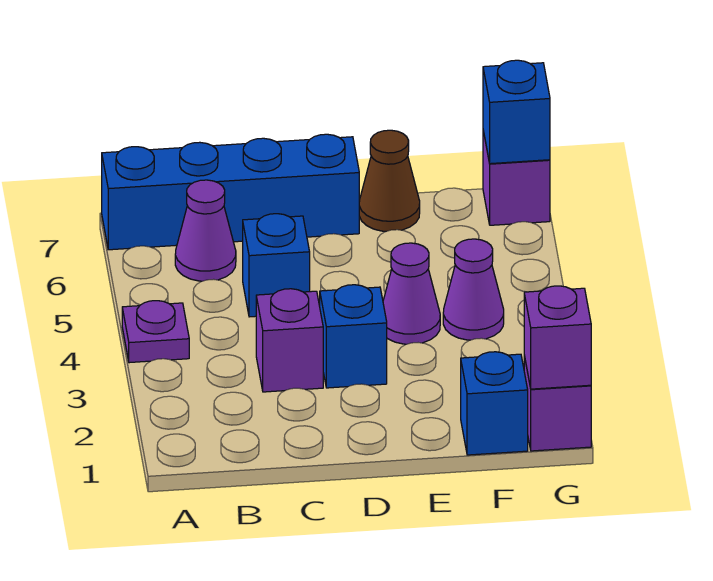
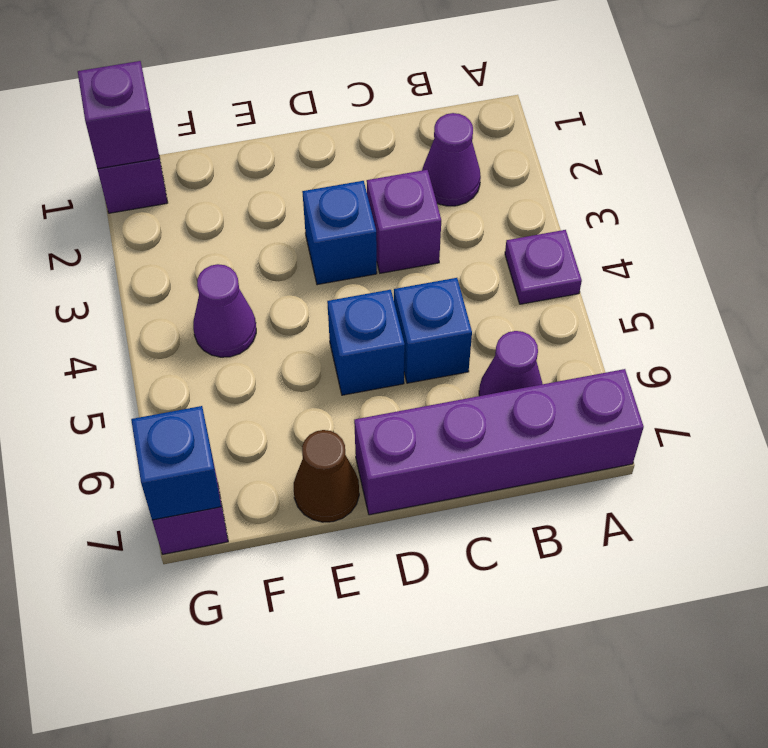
blue brick A7:D7 level 1 -> purple brick A7:D7 level 1
purple cone E4 level 1 -> purple cone B2 level 1
blue brick F1 level 1 -> blue brick D5 level 1

